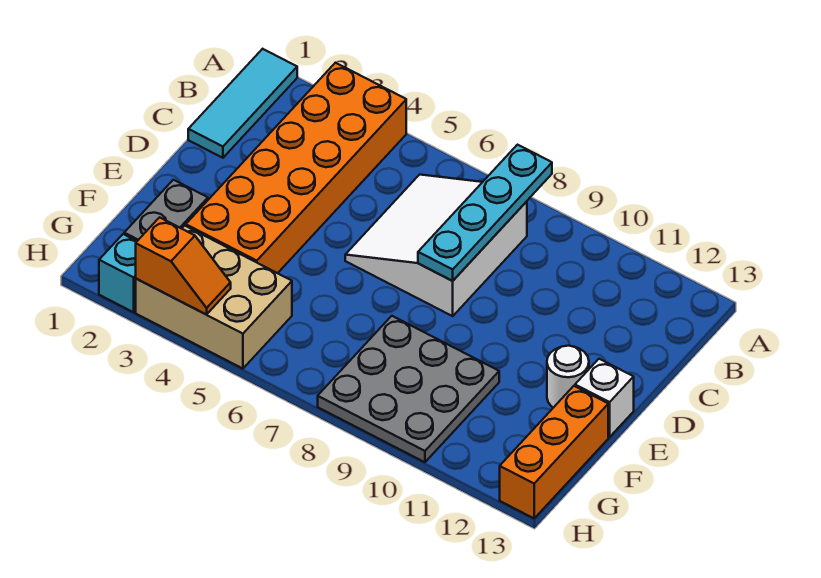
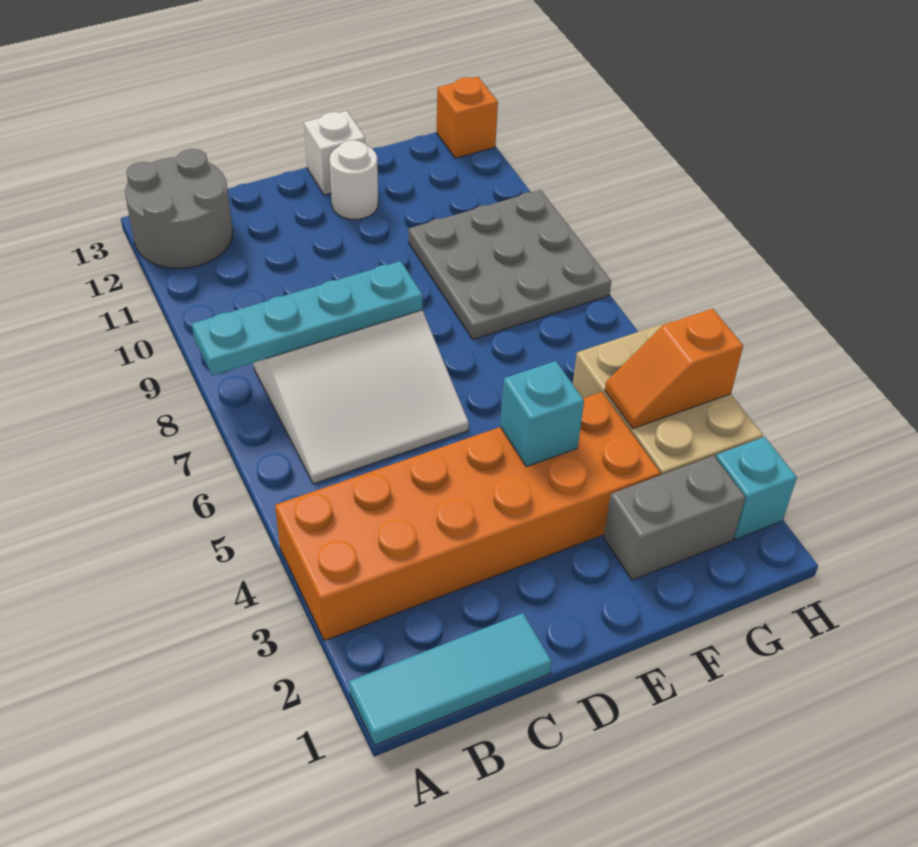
none -> grey round brick A12:B13 level 1
none -> cyan brick E4 level 2
orange brick F13:H13 level 1 -> orange brick H13 level 1
orange slope H3:H4 level 2 top 3 -> orange slope G4:H4 level 2 top H

